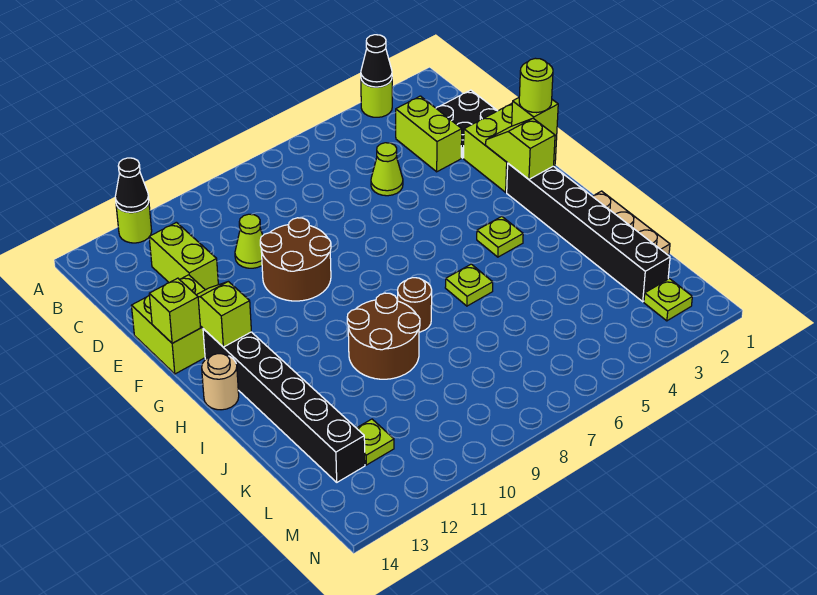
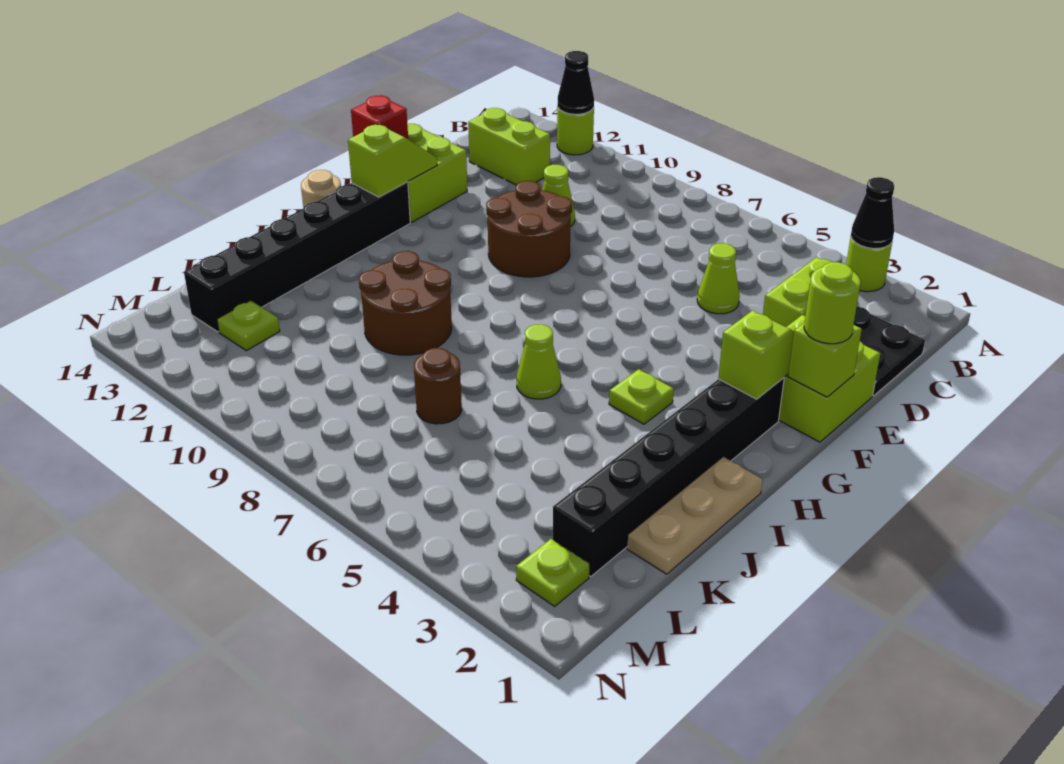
lime brick C12:D12 level 1 -> lime brick C12:C13 level 1
lime brick F14 level 2 -> red brick F14 level 2
lime plate I6 level 1 -> lime cone I6 level 1
brown round brick I8 level 1 -> brown round brick K7 level 1

